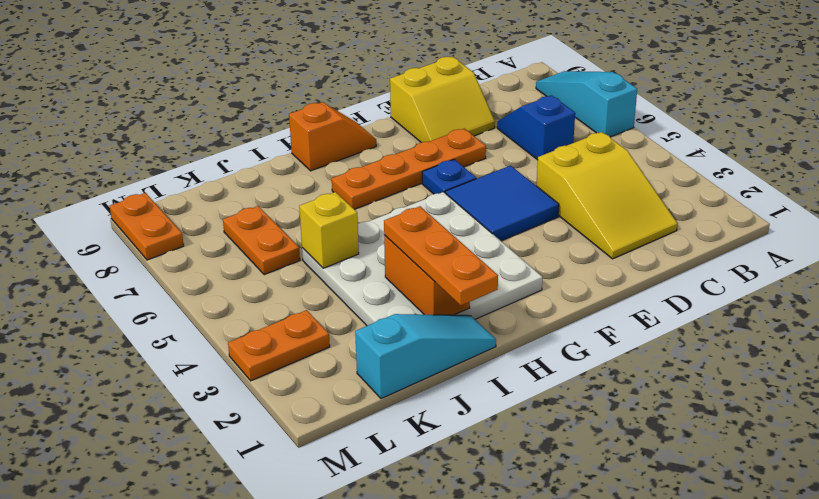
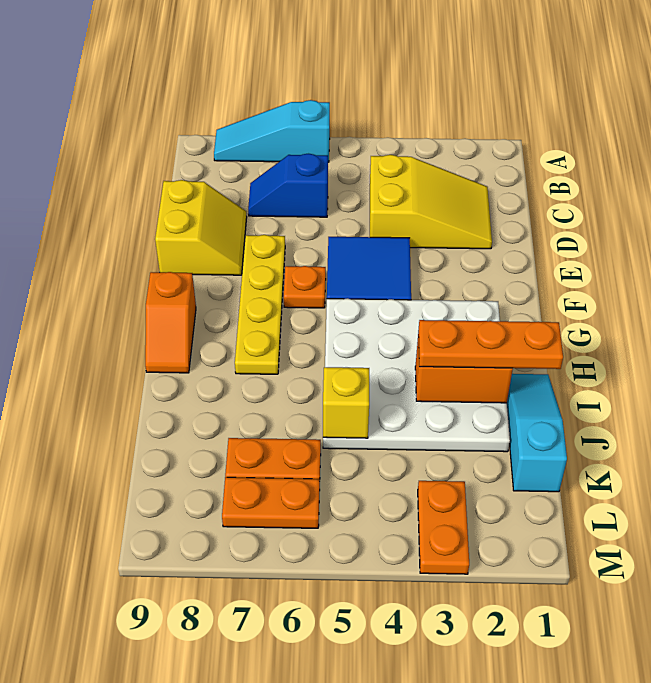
orange plate E7:H7 level 1 -> yellow plate E7:H7 level 1
blue plate F6 level 1 -> orange plate F6 level 1
orange slope G9:H9 level 1 top H -> orange slope G9:H9 level 1 top G
orange plate M8:M9 level 1 -> orange plate L6:L7 level 1

